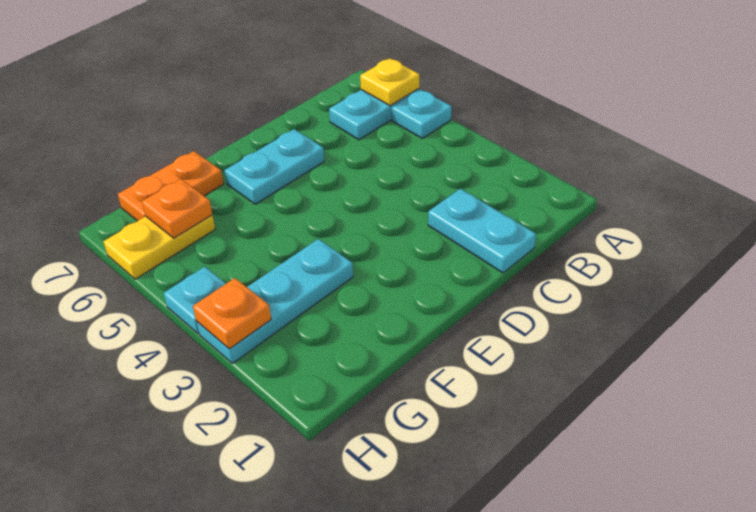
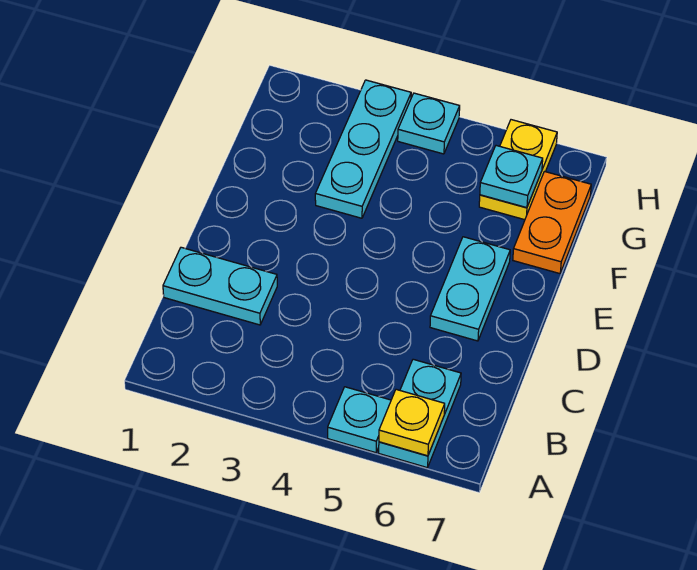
orange plate G6 level 2 -> cyan plate G6 level 2
orange plate H3 level 2 -> none

